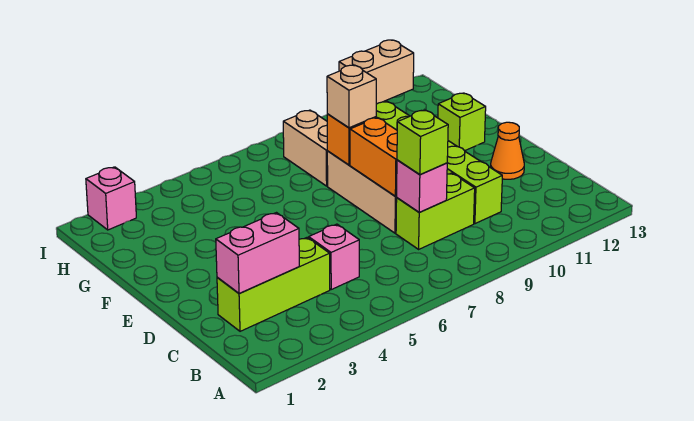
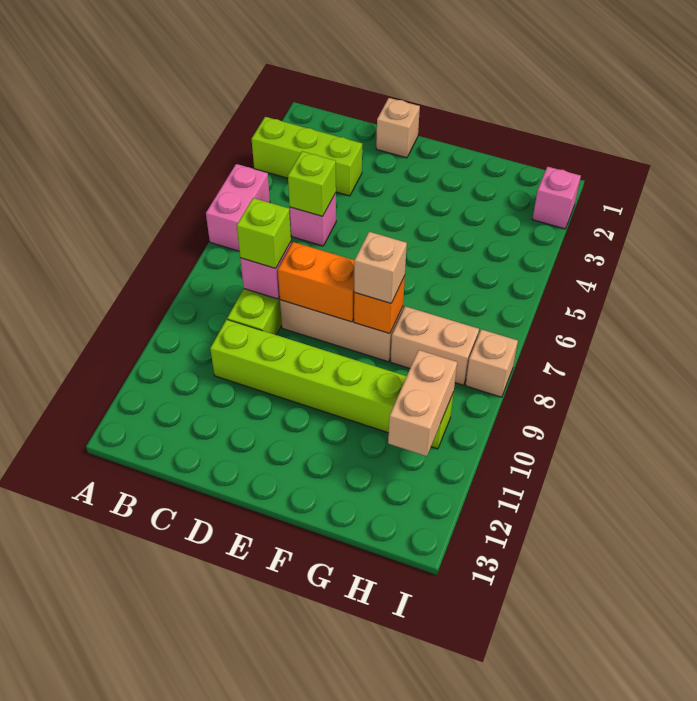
lime brick C2:C4 level 1 -> lime brick A3:C3 level 1
pink brick C2:C3 level 2 -> pink brick A5:A6 level 1
none -> tan brick D1 level 1
orange cone D12 level 1 -> none
lime brick F12 level 1 -> lime brick C5 level 2
none -> tan brick I8 level 1

